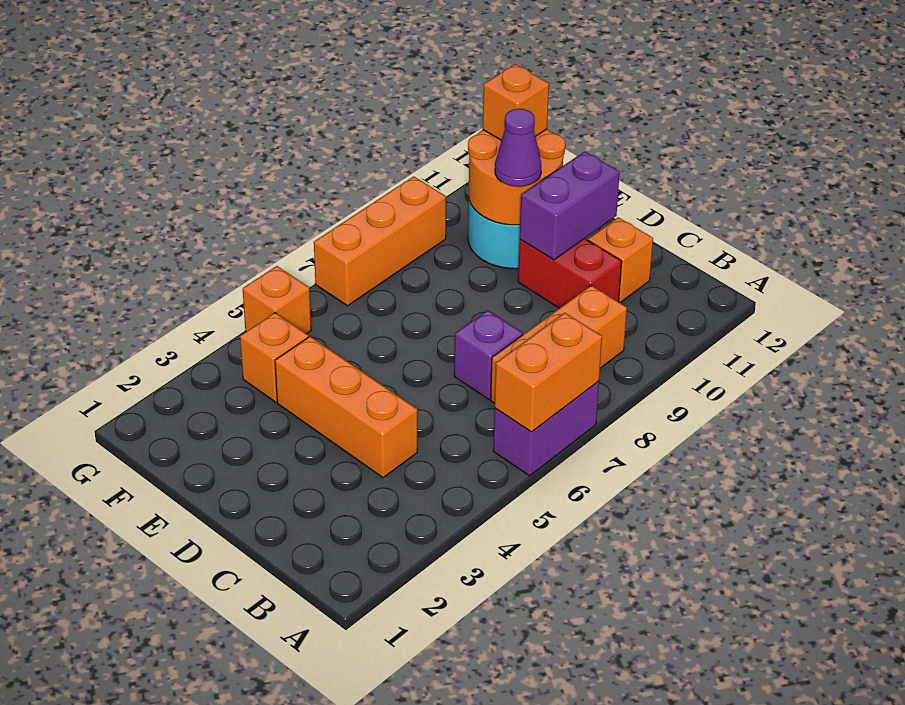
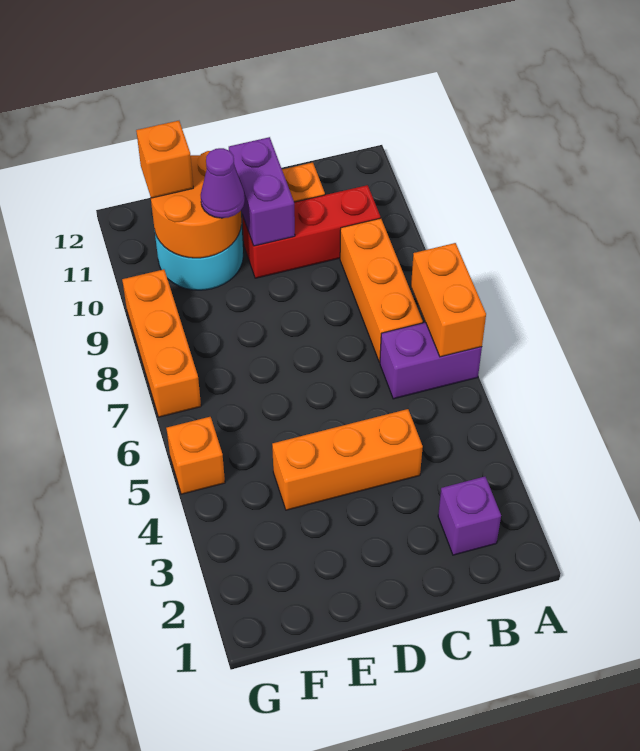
purple brick A6:A7 level 1 -> purple brick A6:B6 level 1
purple brick C7 level 1 -> purple brick B2 level 1
red brick C10:D10 level 1 -> red brick B10:D10 level 1
orange brick F4 level 1 -> none

